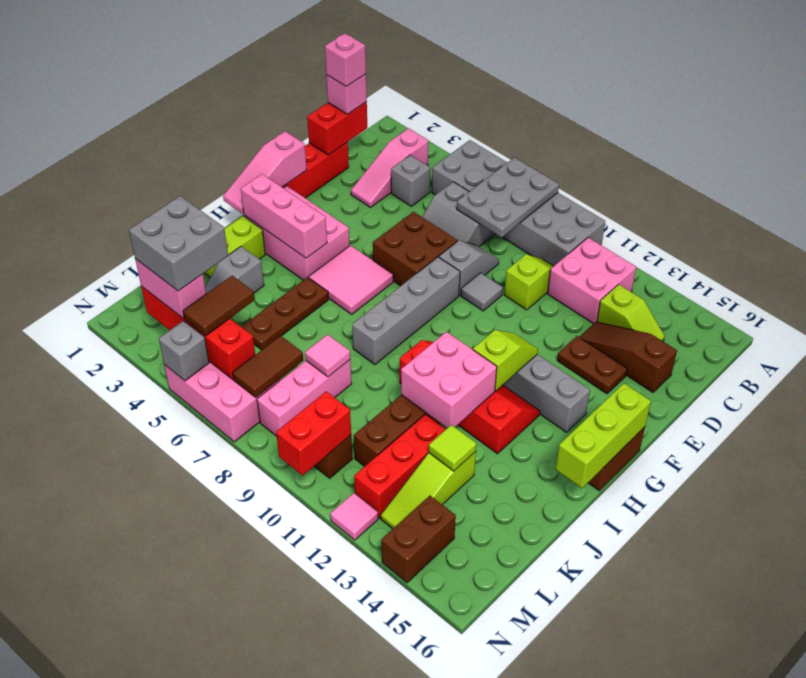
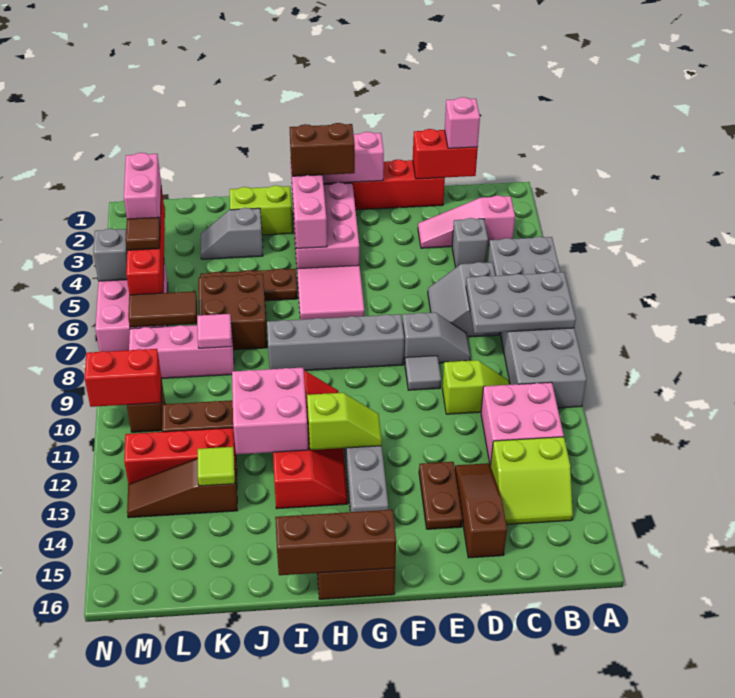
pink brick C1 level 4 -> none
lime slope C13:C14 level 1 top 13 -> lime slope B13:C14 level 1 top 13
brown brick E6:F7 level 1 -> brown brick J6:K7 level 1
lime brick G16:I16 level 2 -> brown brick G16:I16 level 2
lime slope K13:M13 level 1 top K -> brown slope K13:M13 level 1 top K
grey brick L3:M4 level 4 -> none
brown tile L5:M5 level 3 -> brown tile M5 level 3
brown brick M14:N14 level 1 -> brown brick G2:H2 level 3
pink tile N12 level 1 -> none

